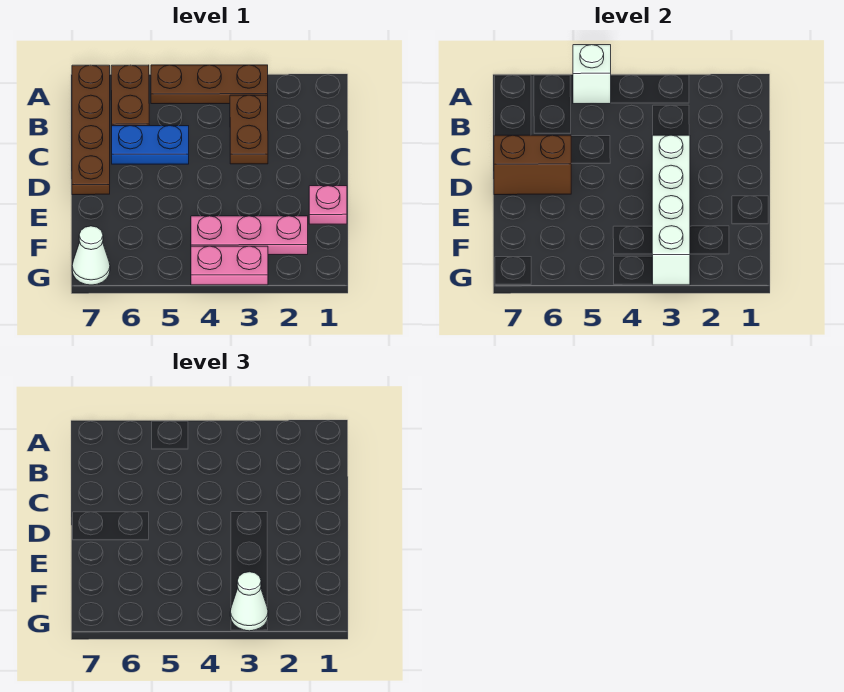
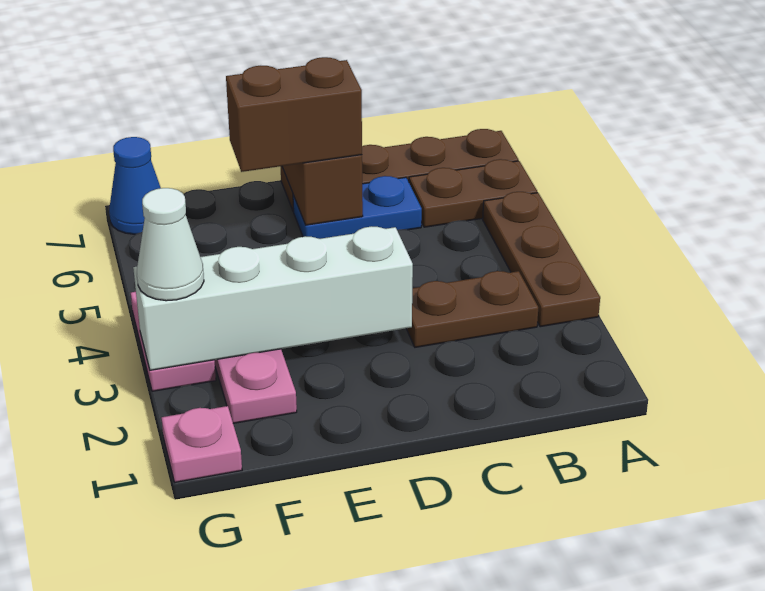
white brick A5 level 2 -> none
blue plate C5:C6 level 1 -> blue plate C6:D6 level 1
none -> brown brick D6:E6 level 3
pink plate E1 level 1 -> pink plate G1 level 1
white cone G7 level 1 -> blue cone G7 level 1

